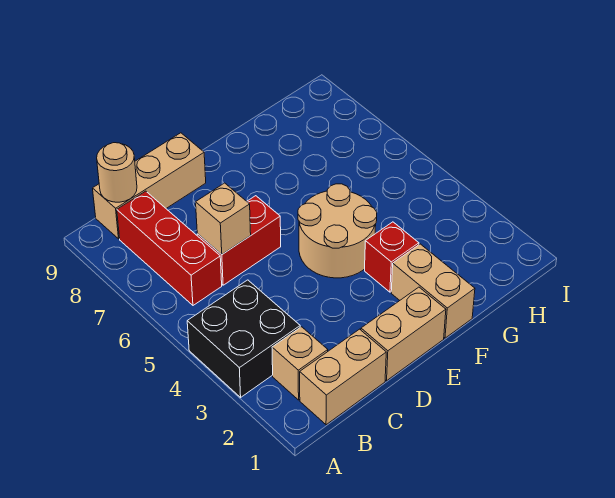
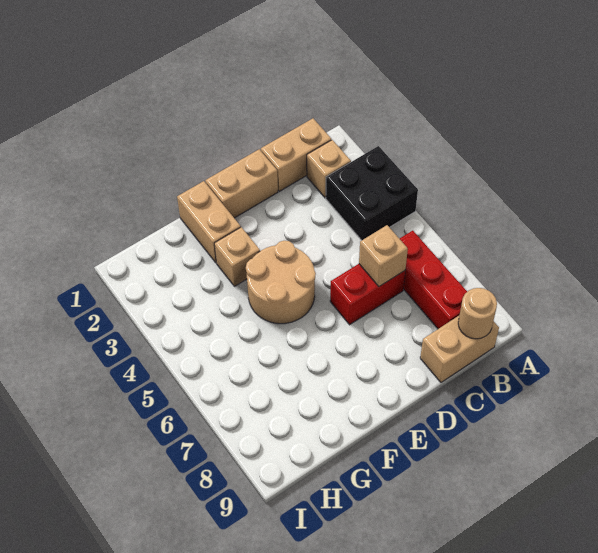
tan brick B9:D9 level 1 -> tan brick B9:C9 level 1
red brick F3 level 1 -> tan brick F3 level 1

